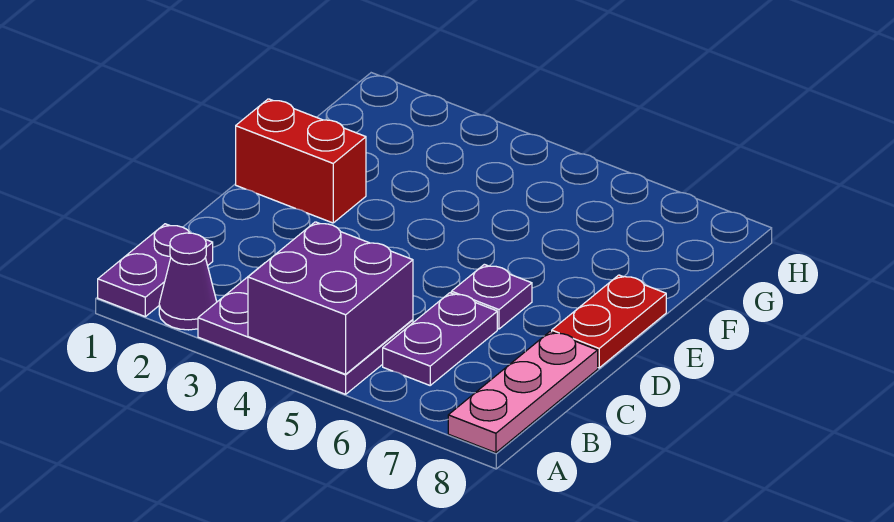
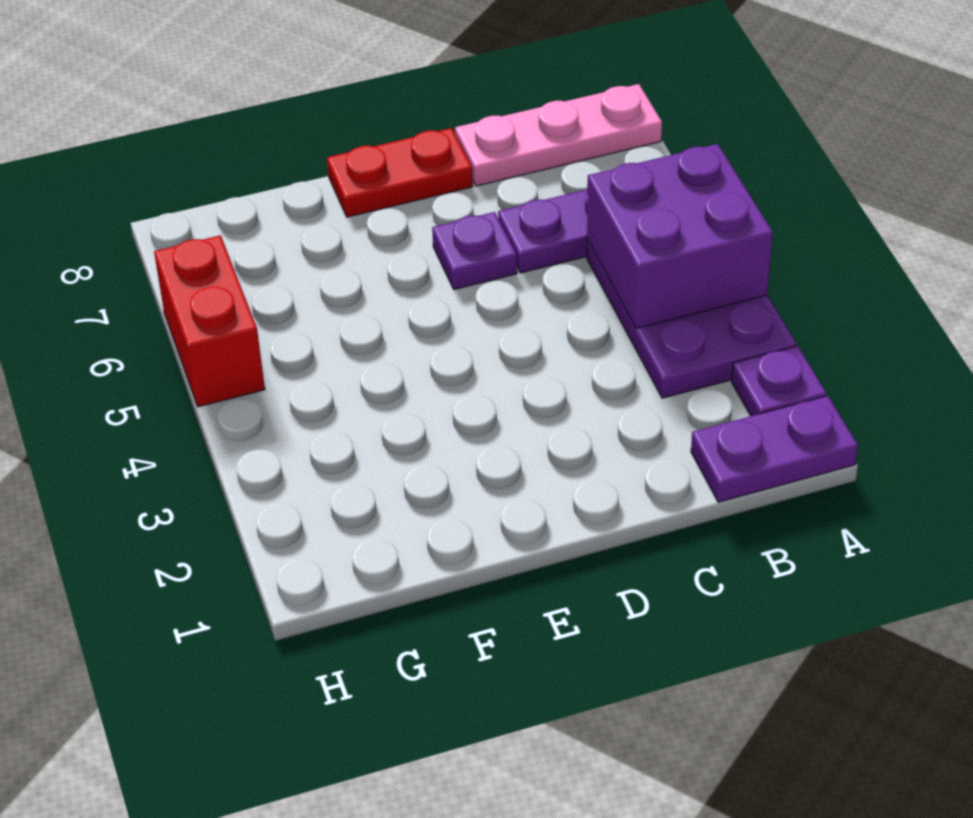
purple cone A2 level 1 -> purple plate A2 level 1
red brick E1:E2 level 1 -> red brick H5:H6 level 1

